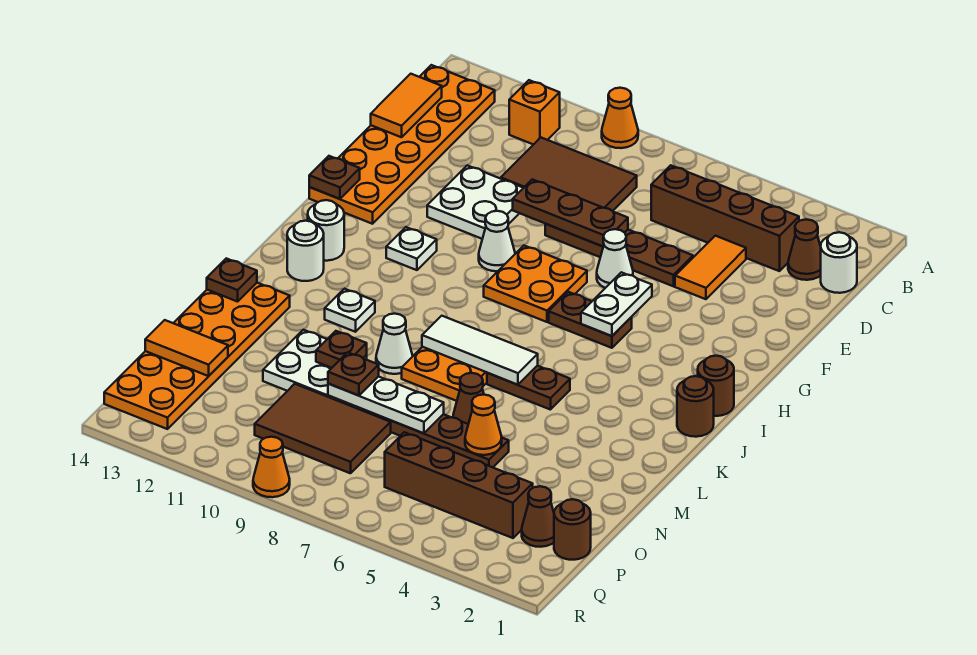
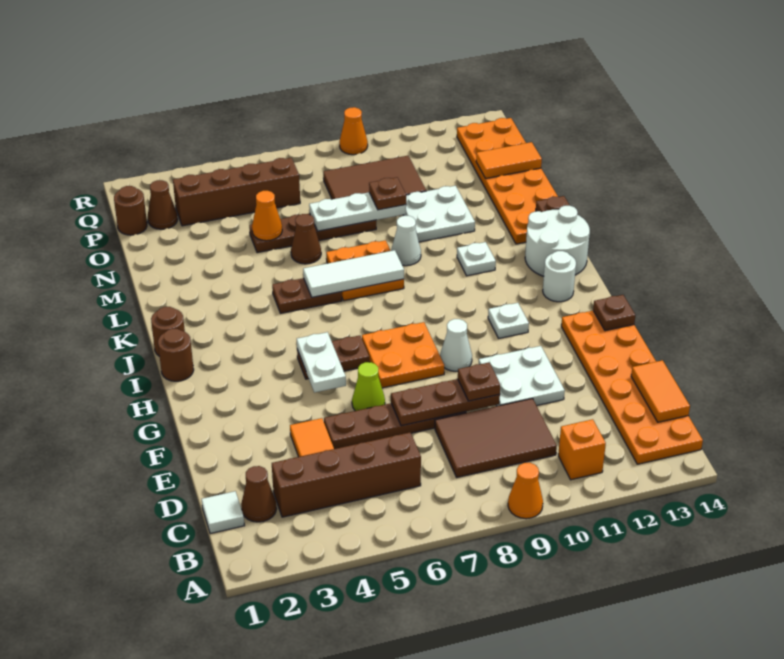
white round brick C1 level 1 -> white tile C1 level 1
white cone F6 level 1 -> lime cone F6 level 1
white round brick J13 level 1 -> white round brick J13:K14 level 1
brown plate M10 level 2 -> brown plate E9 level 3

